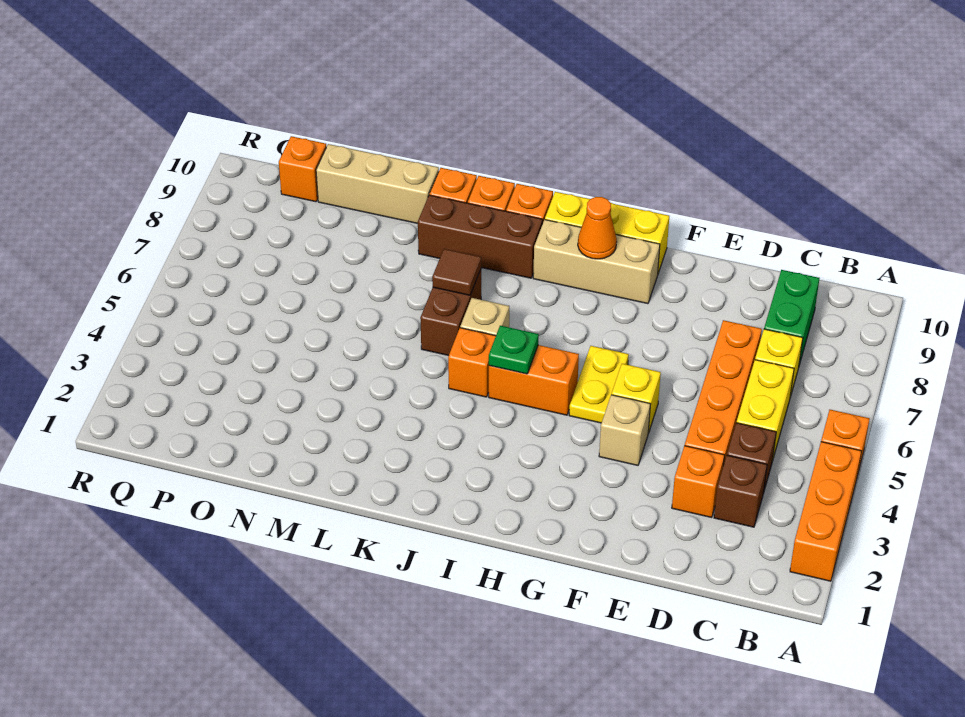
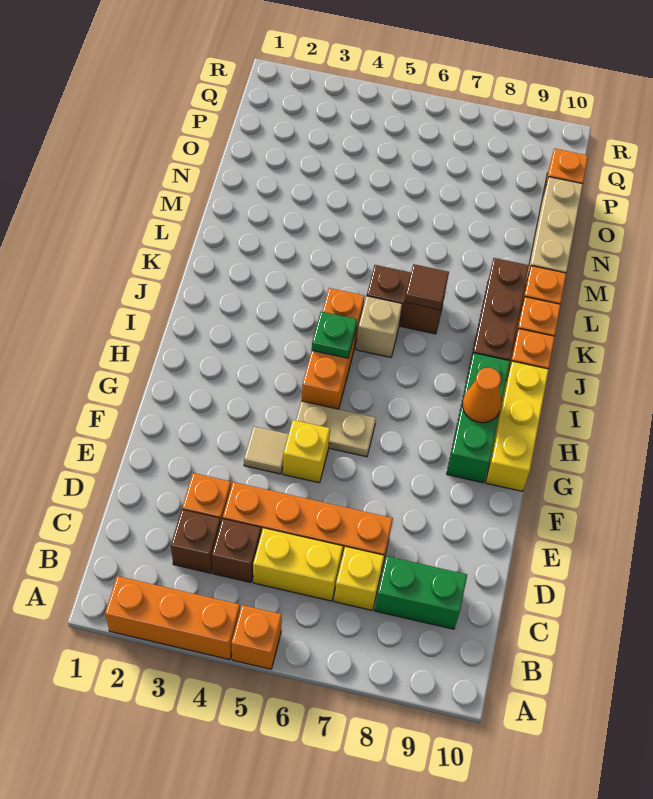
tan brick F4 level 1 -> tan tile F4 level 1
yellow plate G5:G6 level 1 -> tan plate G5:G6 level 1
tan brick G9:I9 level 1 -> green brick G9:I9 level 1

